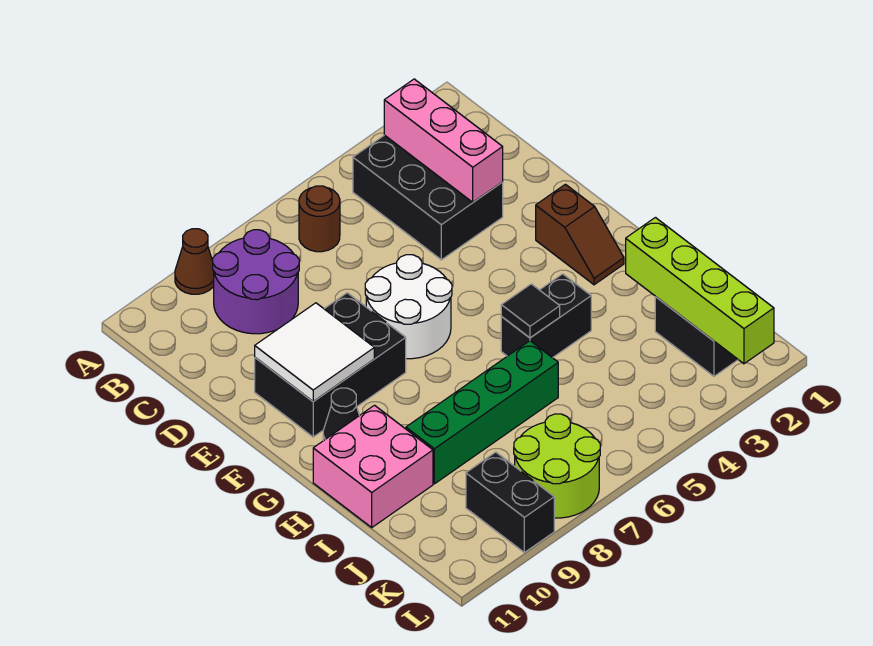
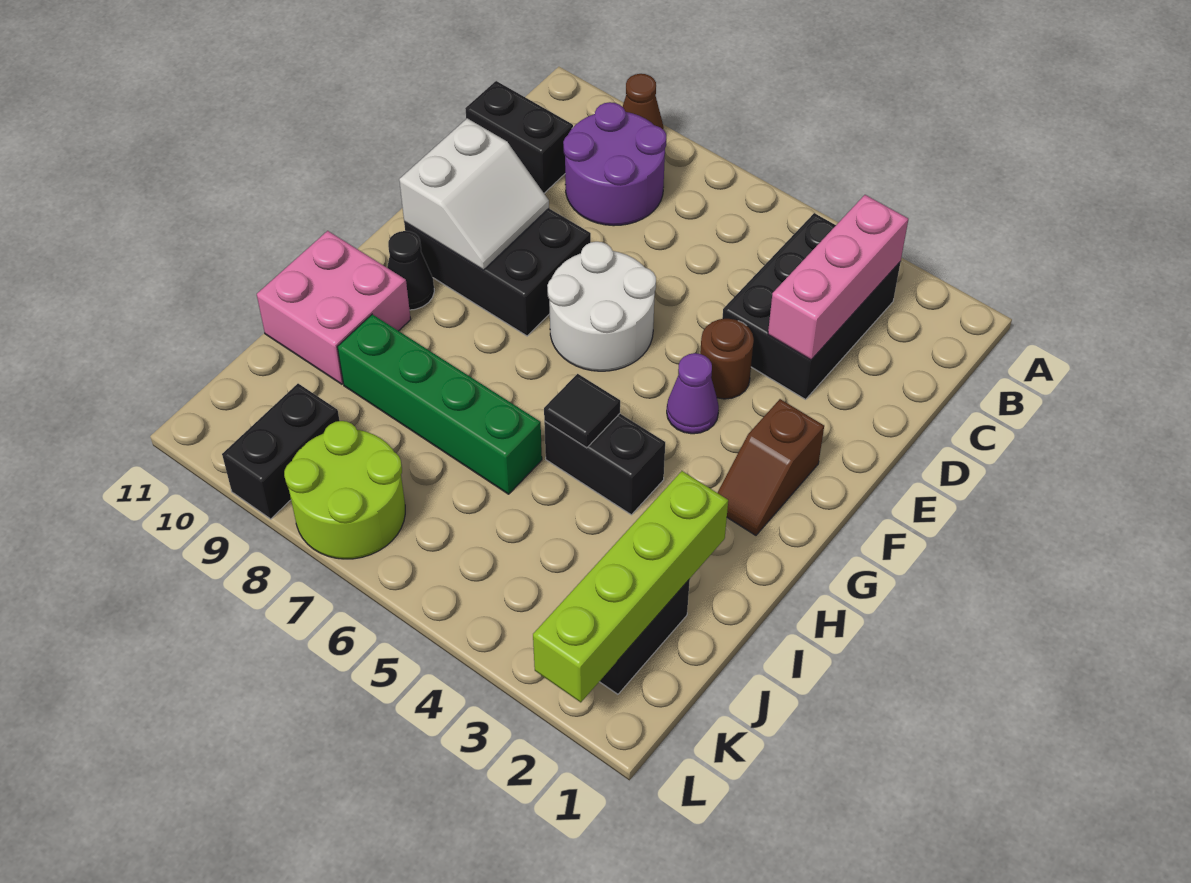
brown round brick B6 level 1 -> brown round brick E4 level 1
none -> black brick C10:C11 level 1
white tile E9:F10 level 2 -> white slope E9:F10 level 2 top 10
none -> purple cone F4 level 1

